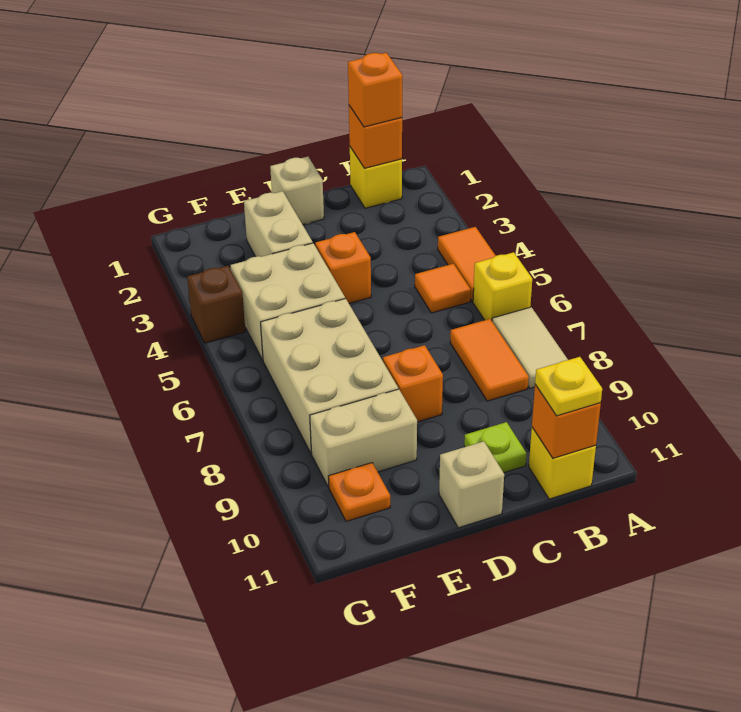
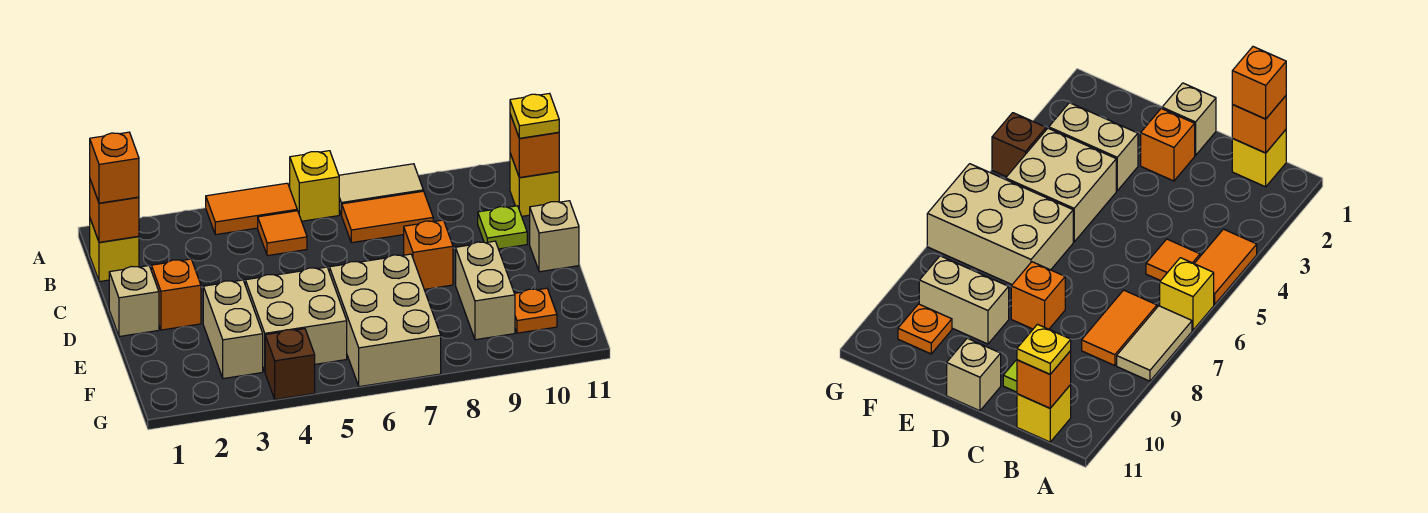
orange brick D4 level 1 -> orange brick D2 level 1
tan brick E2:E3 level 1 -> tan brick E3:F3 level 1
tan brick E6:F8 level 1 -> tan brick E6:G7 level 1

